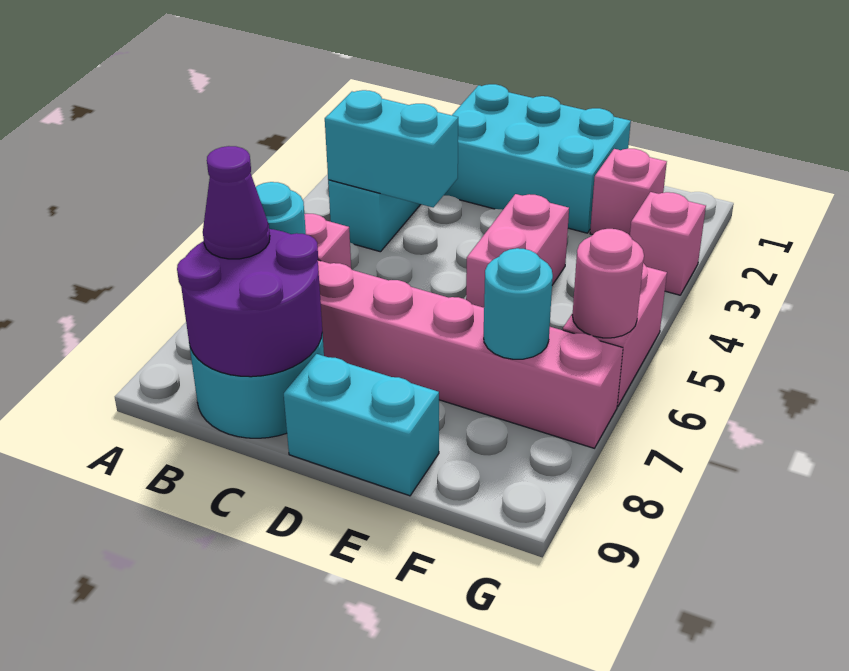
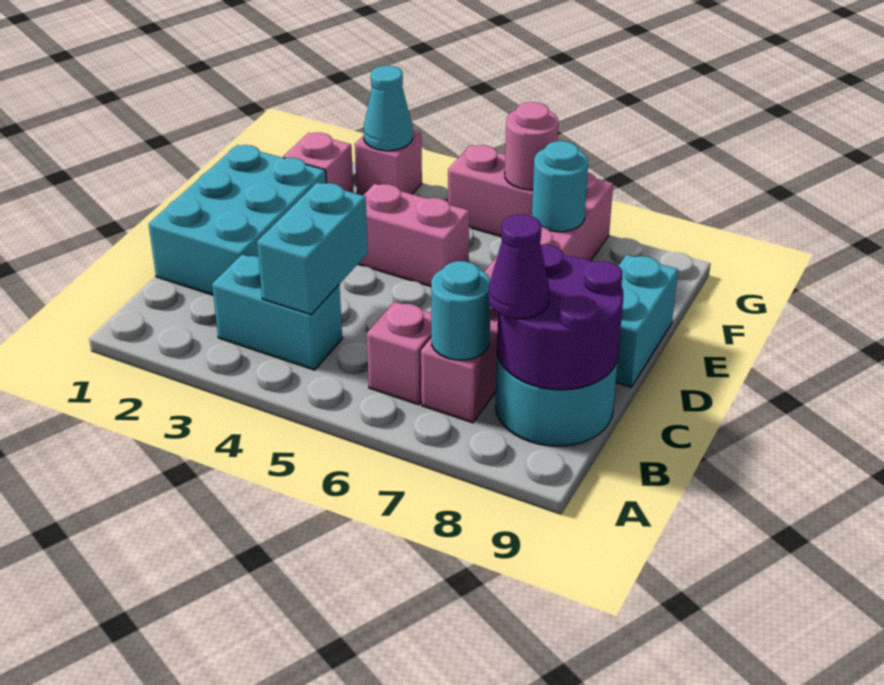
none -> cyan cone G3 level 2

